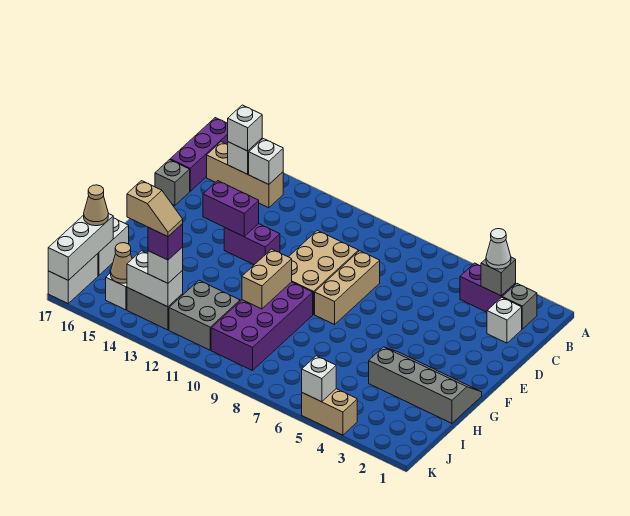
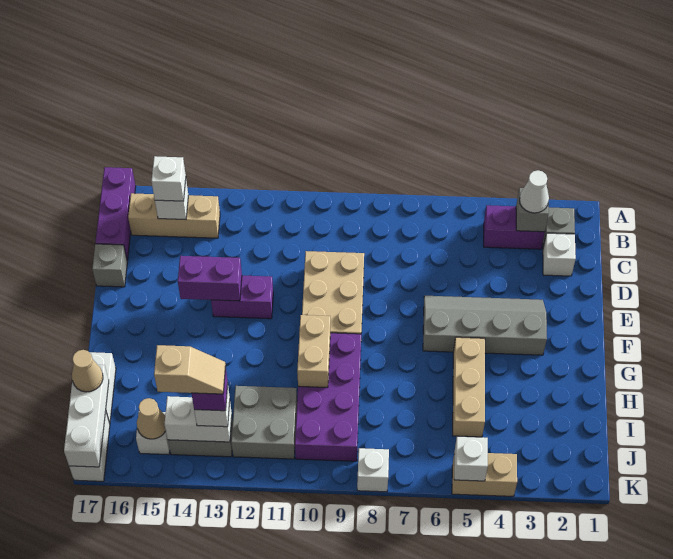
white brick B14 level 2 -> white brick K8 level 1
tan brick D8:F8 level 1 -> tan brick G5:I5 level 1
grey slope G1:H4 level 1 top H -> grey slope E3:F6 level 1 top F

